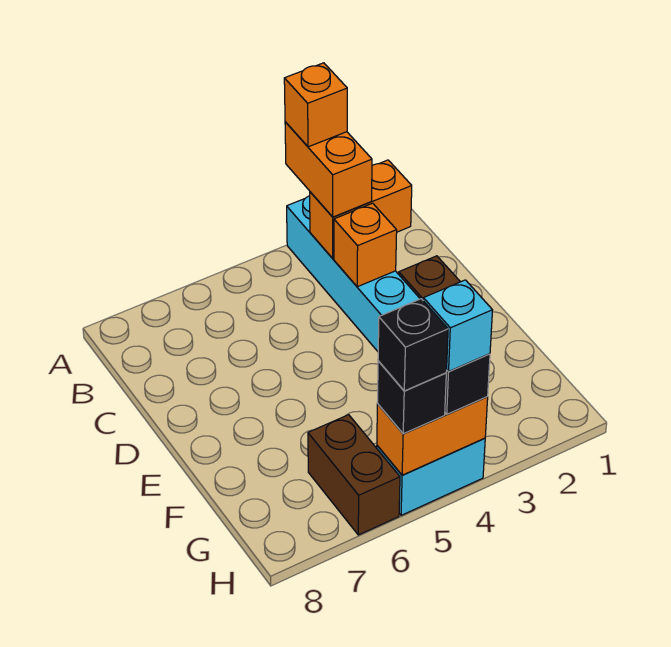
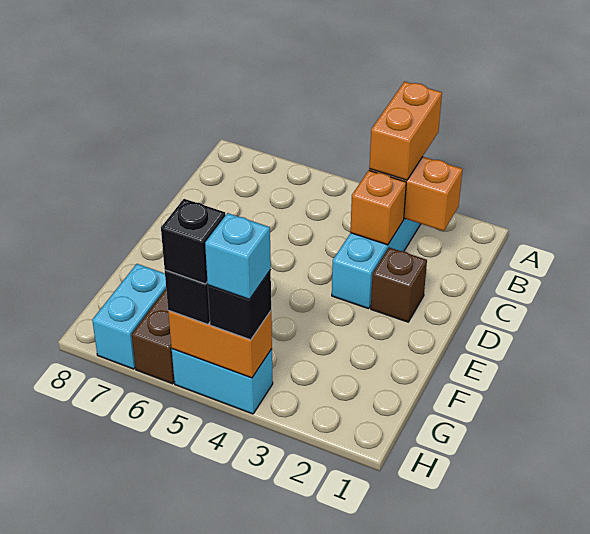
orange brick A3 level 4 -> none
none -> cyan brick G7:H7 level 1

